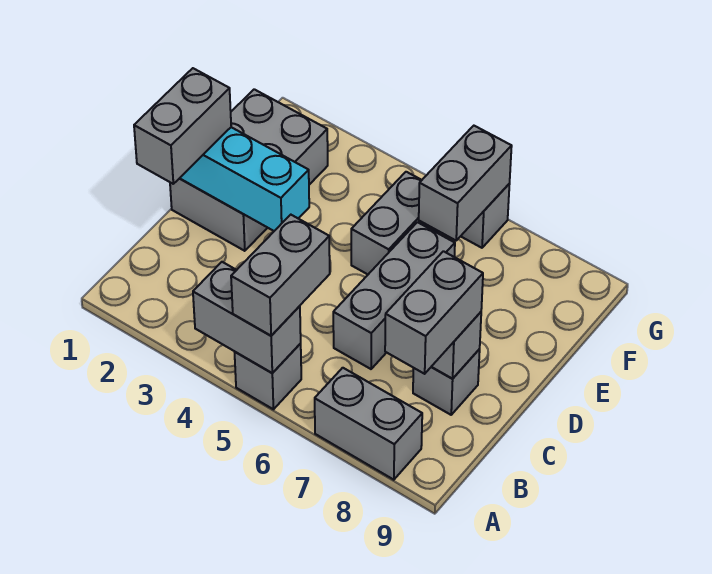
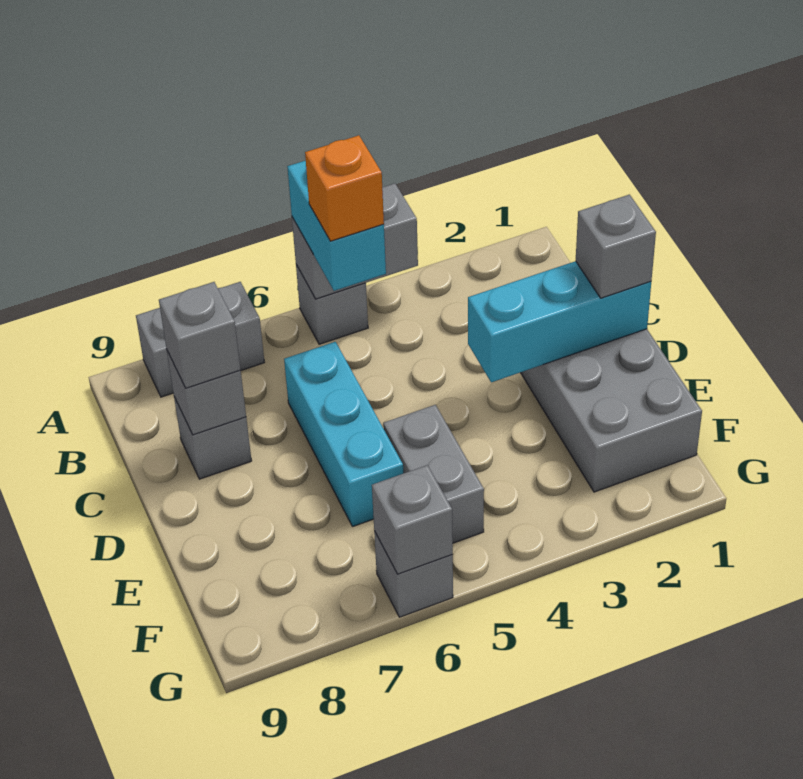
grey brick A5:B5 level 3 -> cyan brick A5:B5 level 3
none -> orange brick B5 level 4
grey brick B8:C8 level 3 -> grey brick C8 level 3
grey brick C1:D1 level 3 -> grey brick D1 level 3
grey brick C6:E6 level 1 -> cyan brick C6:E6 level 1
grey brick F6:G6 level 2 -> grey brick G6 level 2

